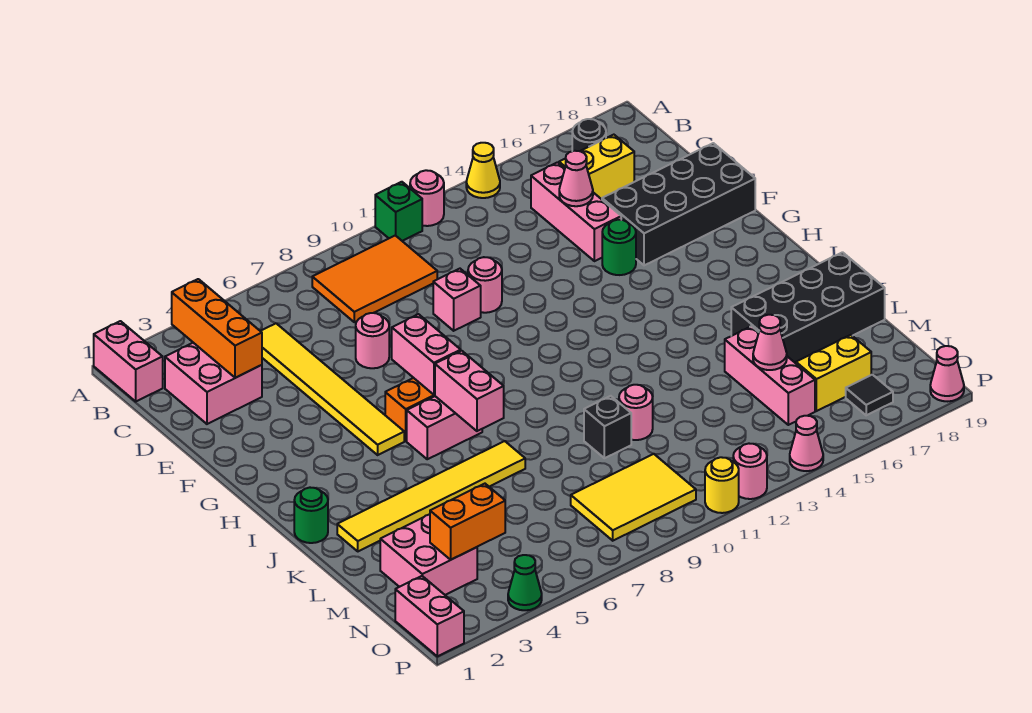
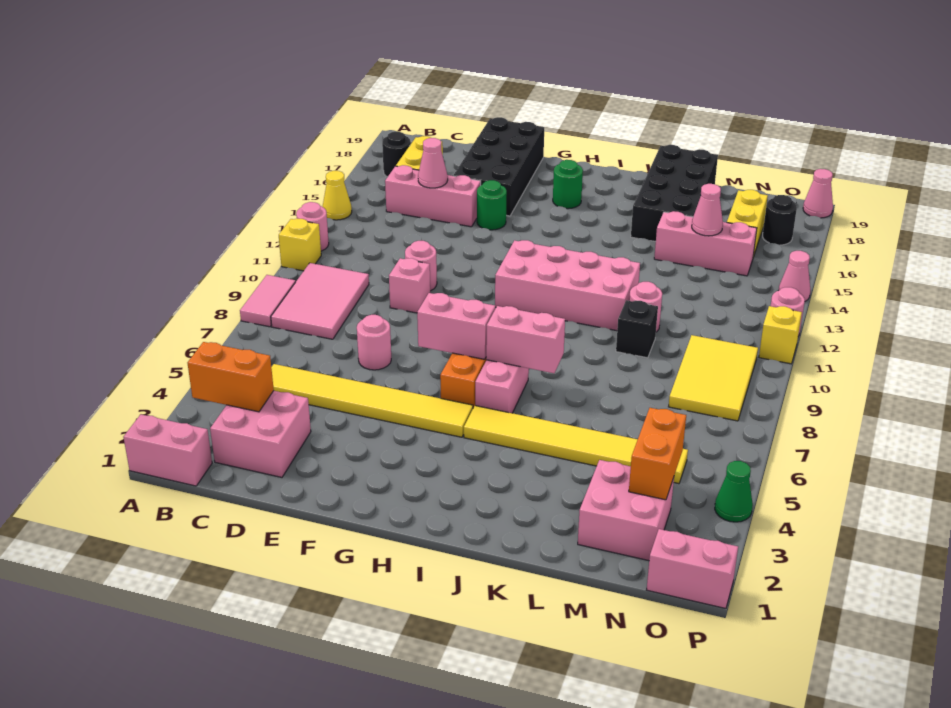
none -> pink tile A8:A9 level 1
green brick A11 level 1 -> yellow brick A11 level 1
orange brick B3:D3 level 2 -> orange brick B3:C3 level 2
orange tile B8:C10 level 1 -> pink tile B8:C10 level 1
none -> pink brick H11:K12 level 1
green round brick J1 level 1 -> green round brick H17 level 1
yellow tile K2:K7 level 1 -> yellow tile I5:N5 level 1
black tile O17 level 1 -> black round brick O17 level 1
yellow round brick P11 level 1 -> yellow brick P11 level 1

